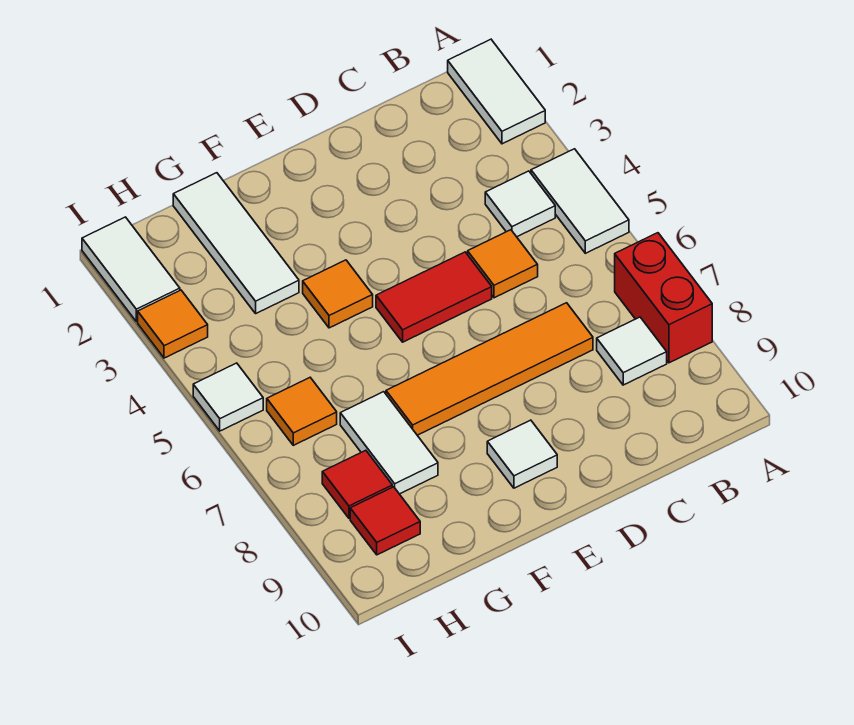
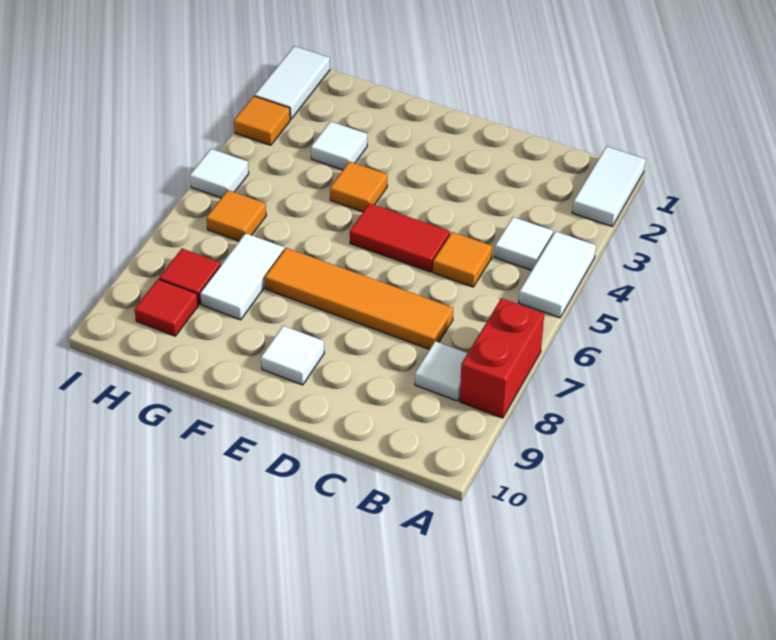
white tile G1:G3 level 1 -> white tile G3 level 1

